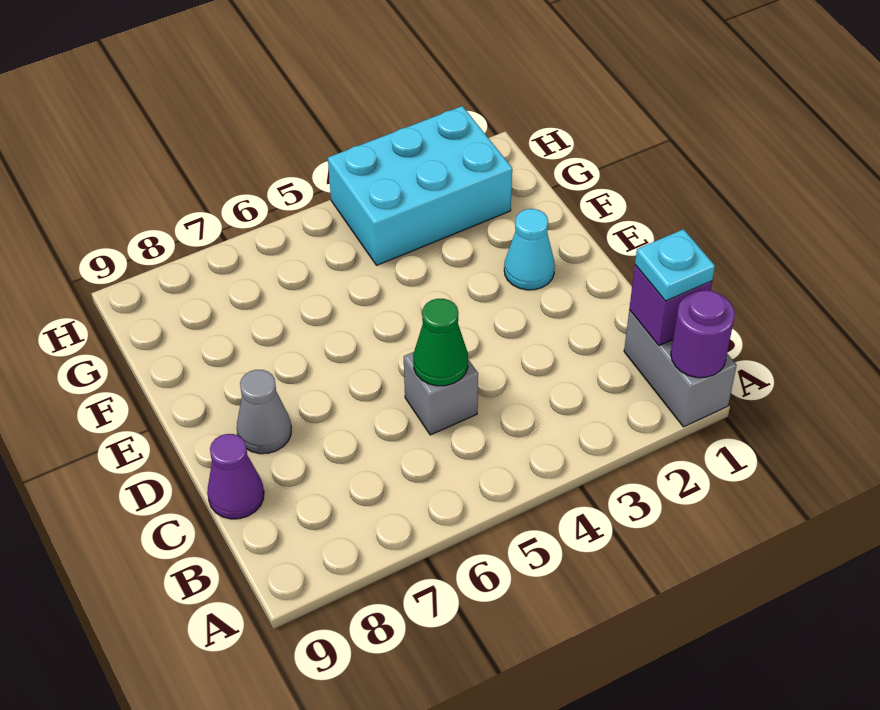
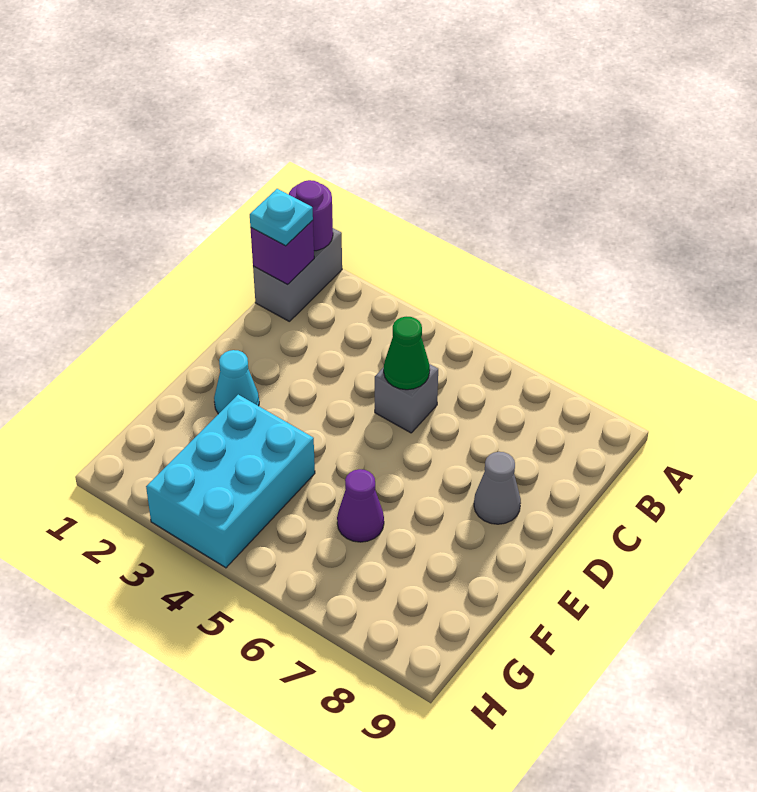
purple cone C9 level 1 -> purple cone F6 level 1
cyan brick G2:H4 level 1 -> cyan brick F3:H4 level 1

